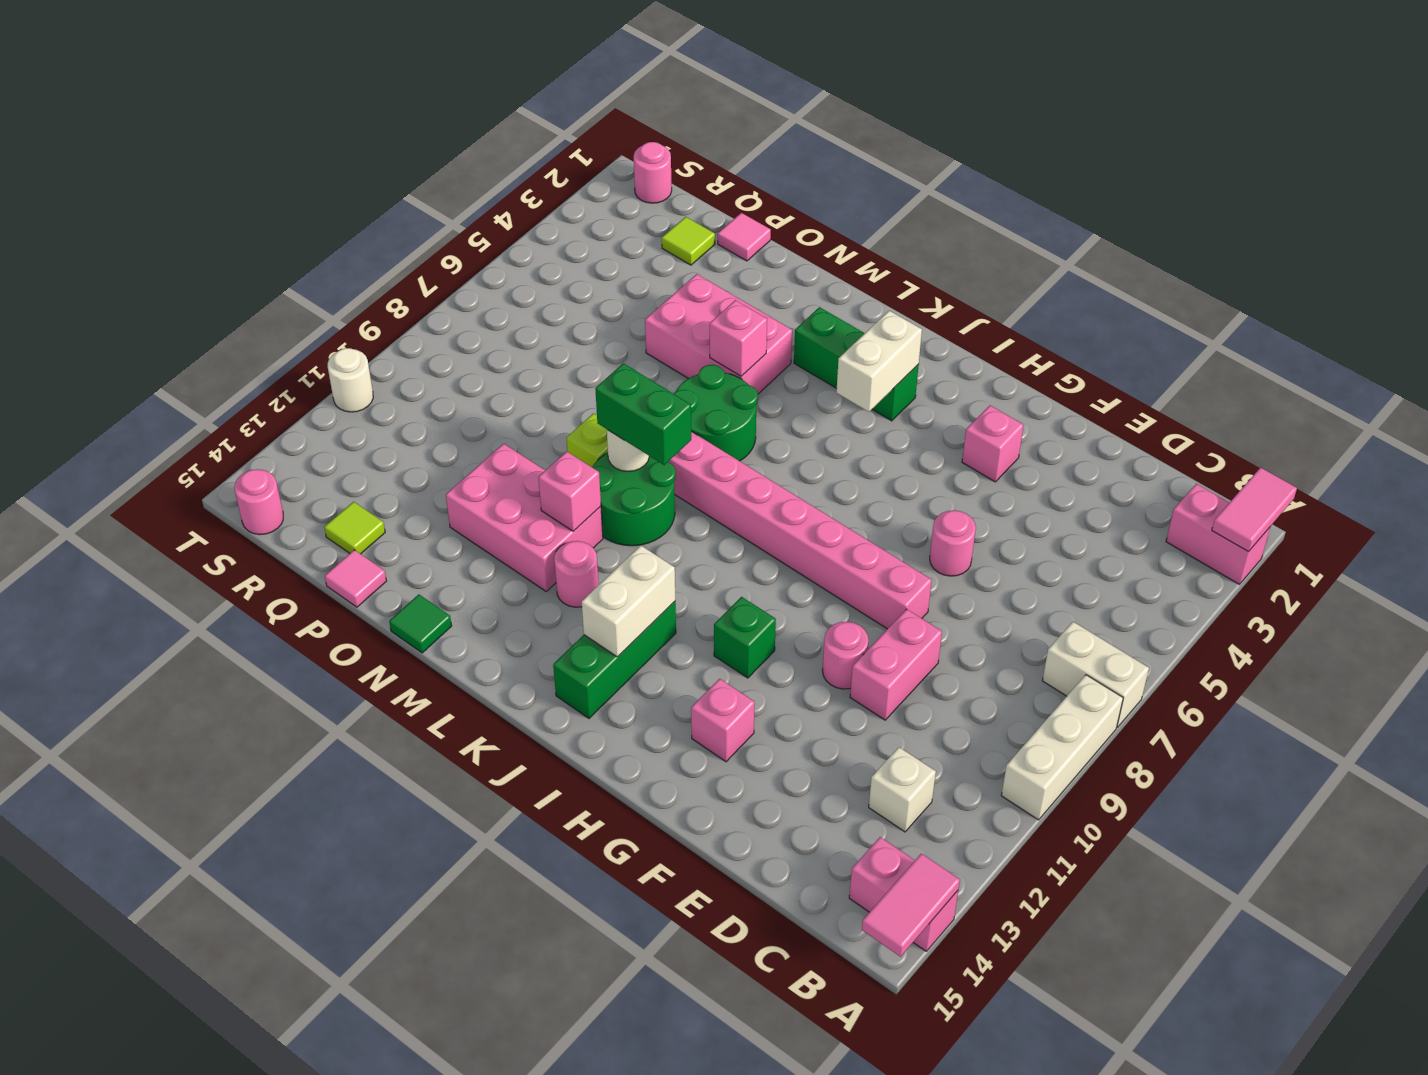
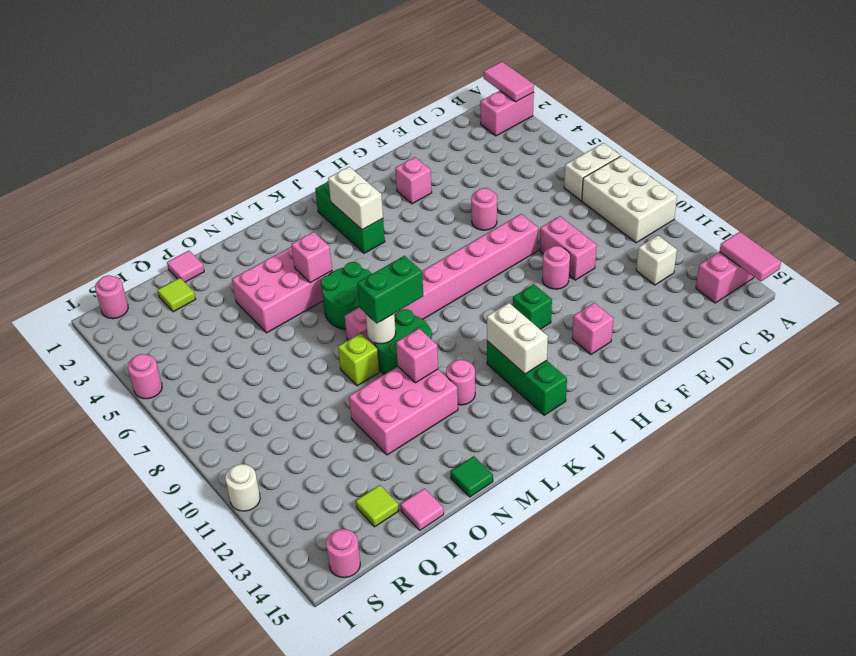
white brick A8:A10 level 1 -> white brick A8:B10 level 1
green brick J3:L3 level 1 -> green brick J2:J4 level 1
none -> pink round brick T5 level 1

